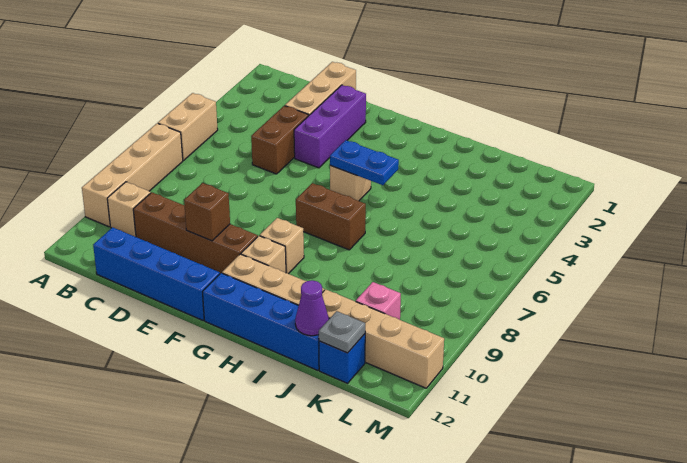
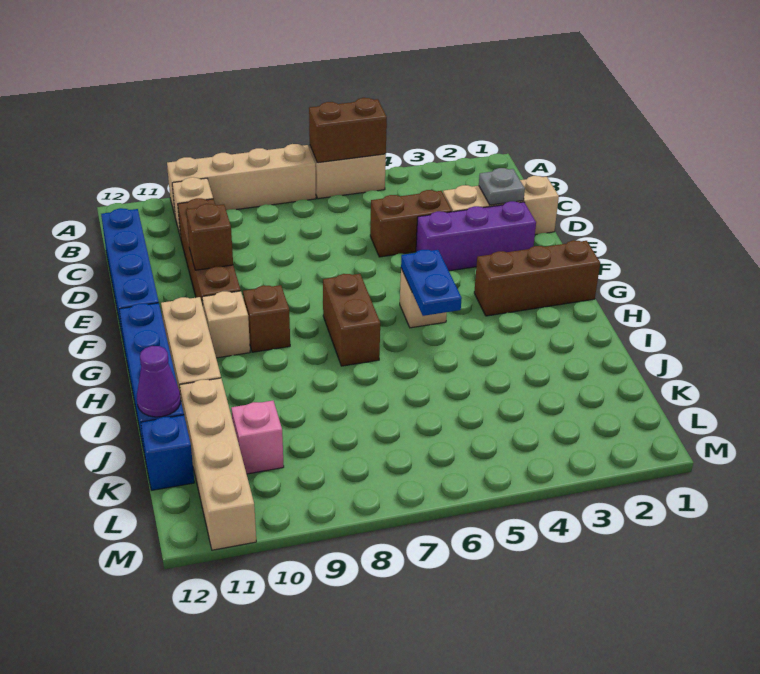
none -> brown brick A5:A6 level 2
none -> brown brick G1:G3 level 1
tan brick G9 level 1 -> brown brick G9 level 1
grey plate K12 level 2 -> grey plate D2 level 2

